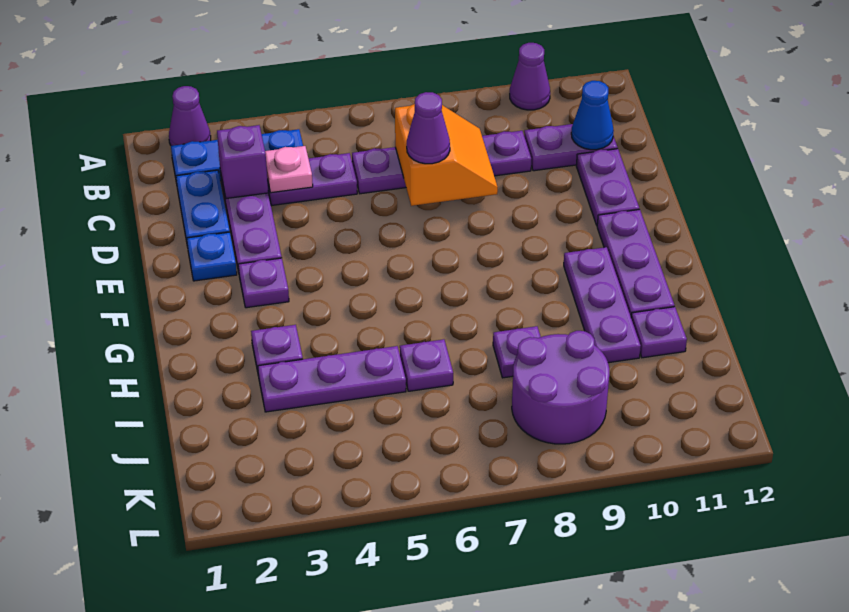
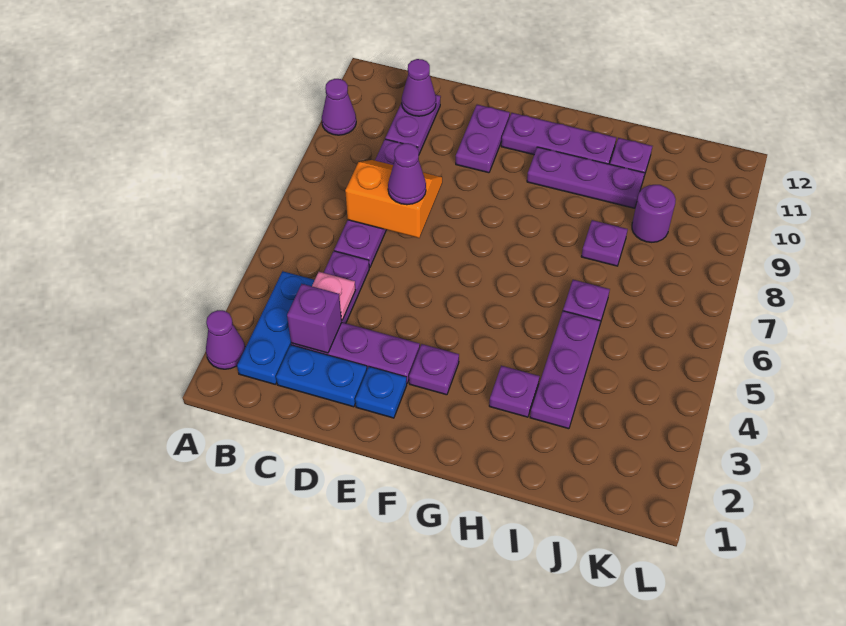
blue cone C11 level 2 -> purple cone C11 level 2
purple plate D11:E11 level 1 -> purple plate E10:E11 level 1
purple round brick J8:K9 level 1 -> purple round brick J9 level 1

